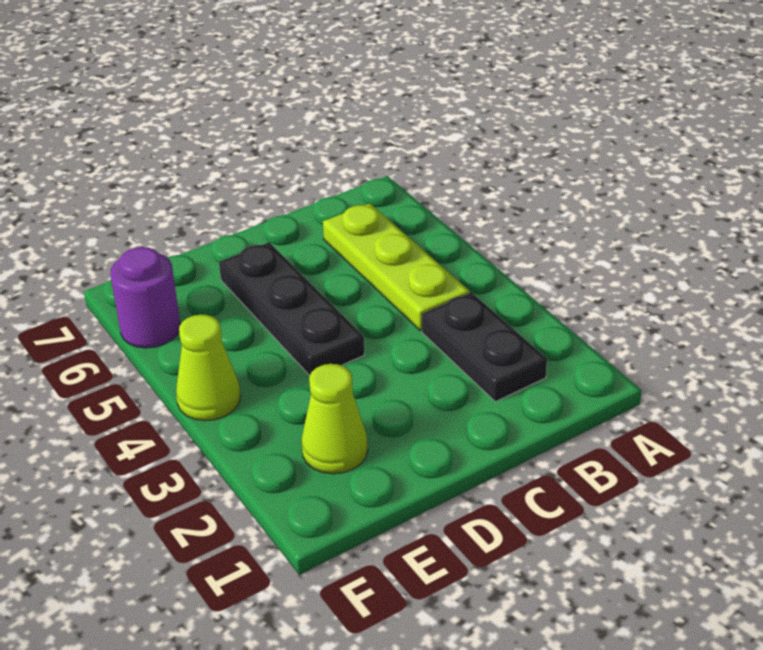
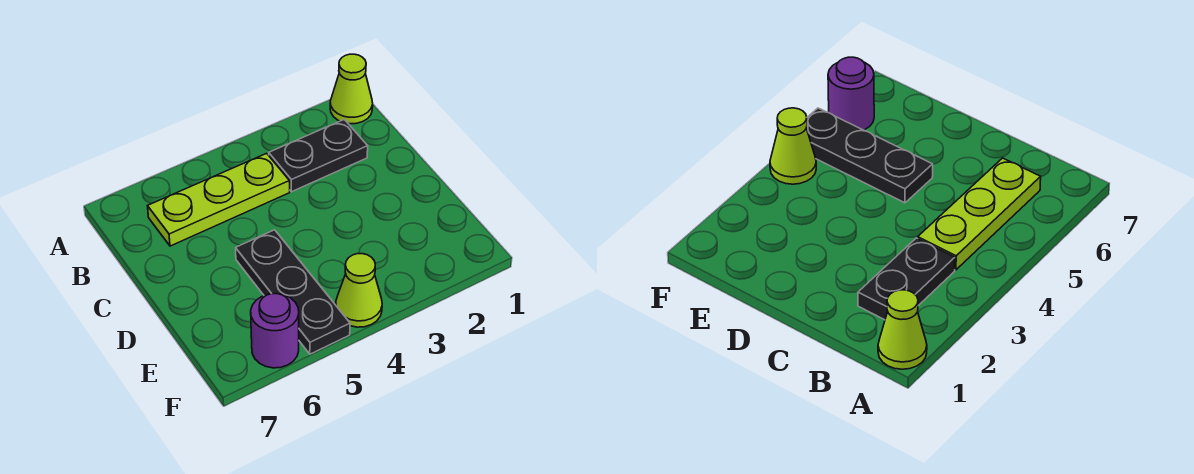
black plate D4:D6 level 1 -> black plate D5:F5 level 1
lime cone E2 level 1 -> lime cone A1 level 1

